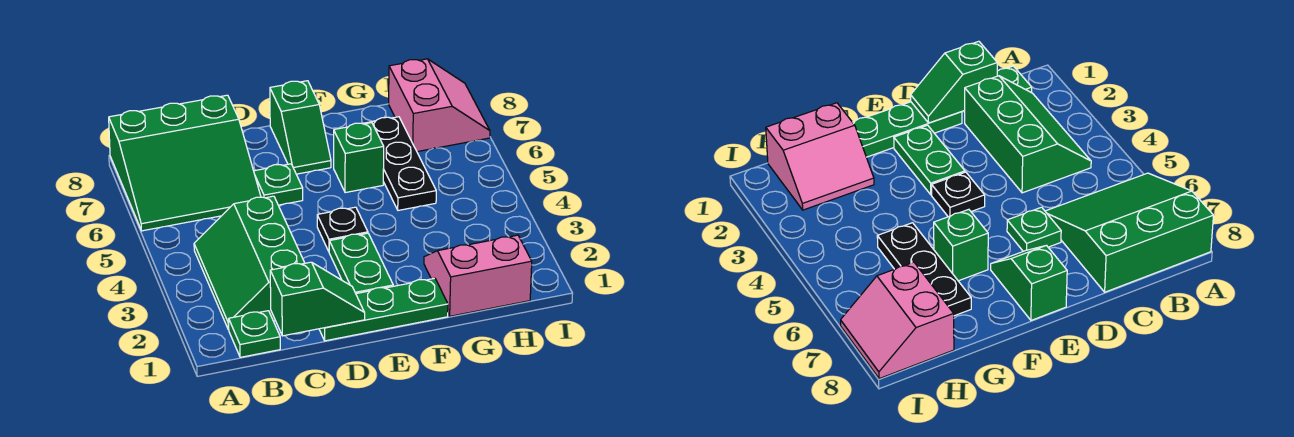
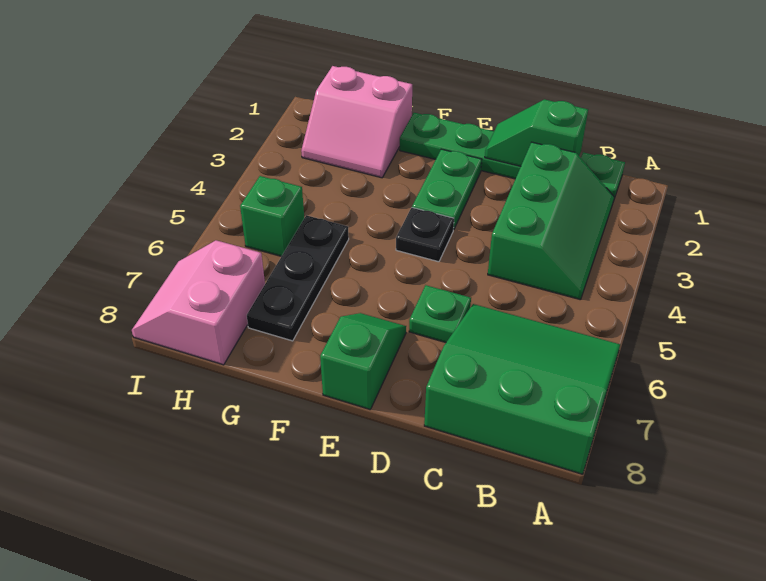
green brick F6 level 1 -> green brick H5 level 1

